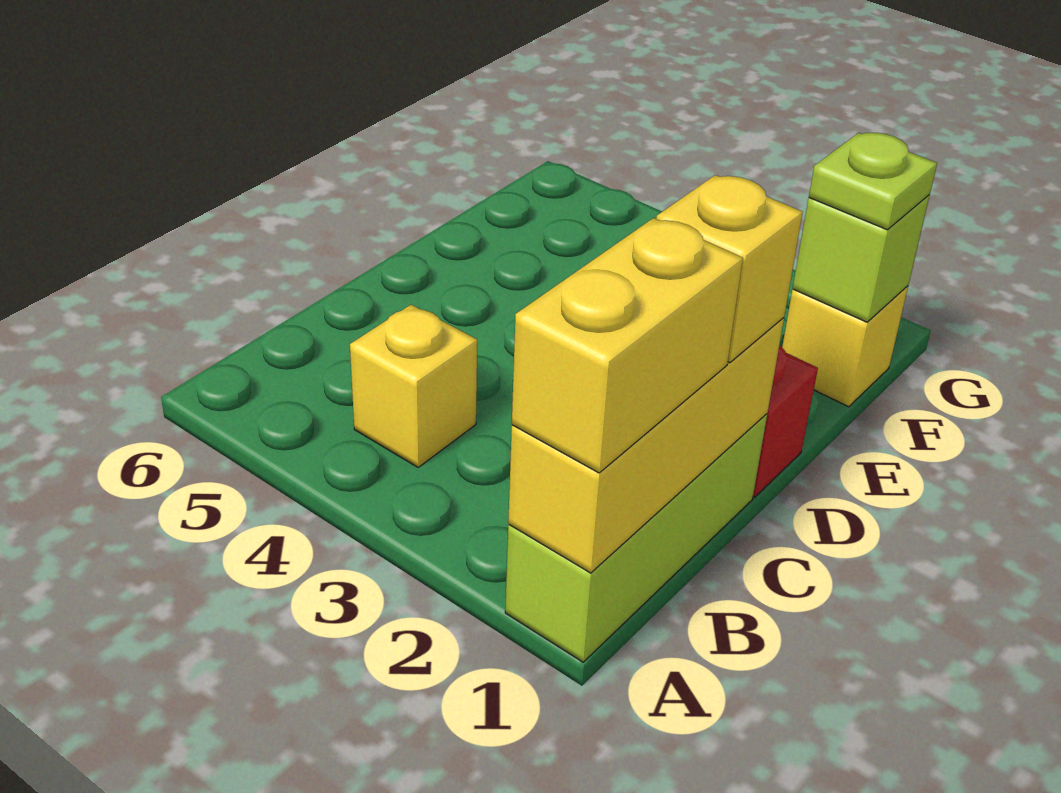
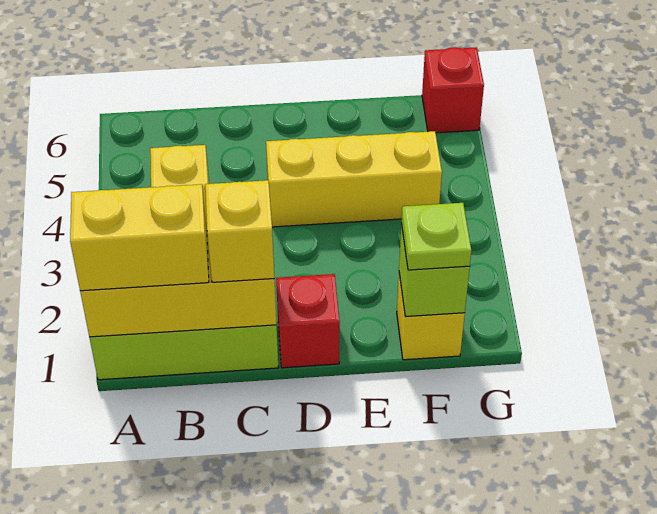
none -> yellow brick D4:F4 level 1
none -> red brick G6 level 1

